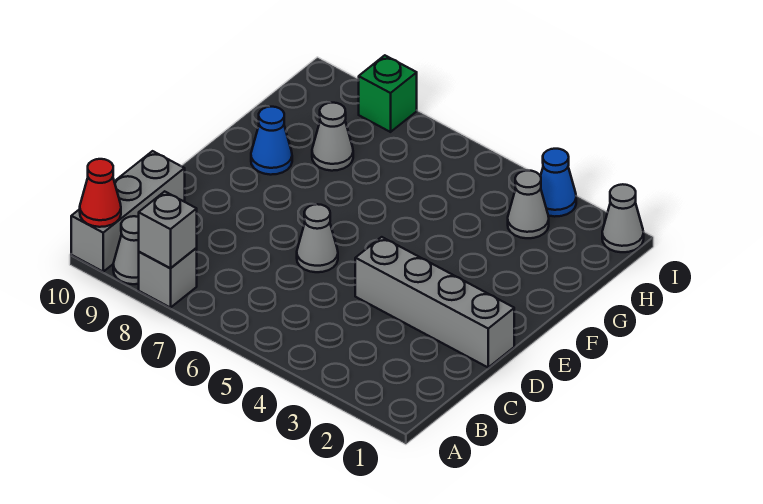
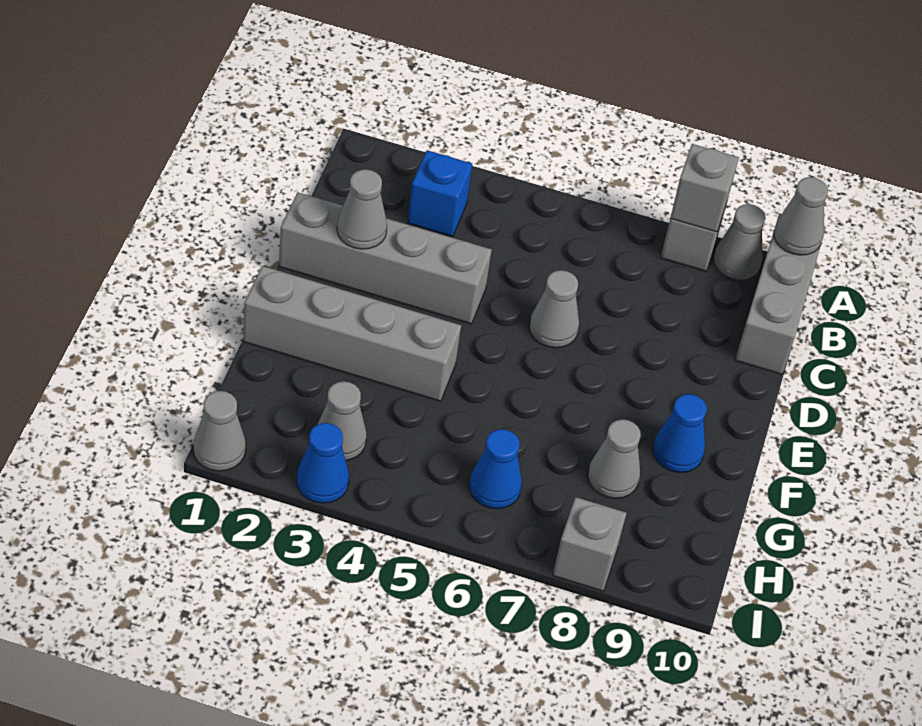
red cone A10 level 2 -> grey cone A10 level 2
none -> blue brick B3 level 1
none -> grey cone D2 level 2
none -> grey brick F1:F4 level 1
none -> blue cone H6 level 1
green brick I8 level 1 -> grey brick I8 level 1

